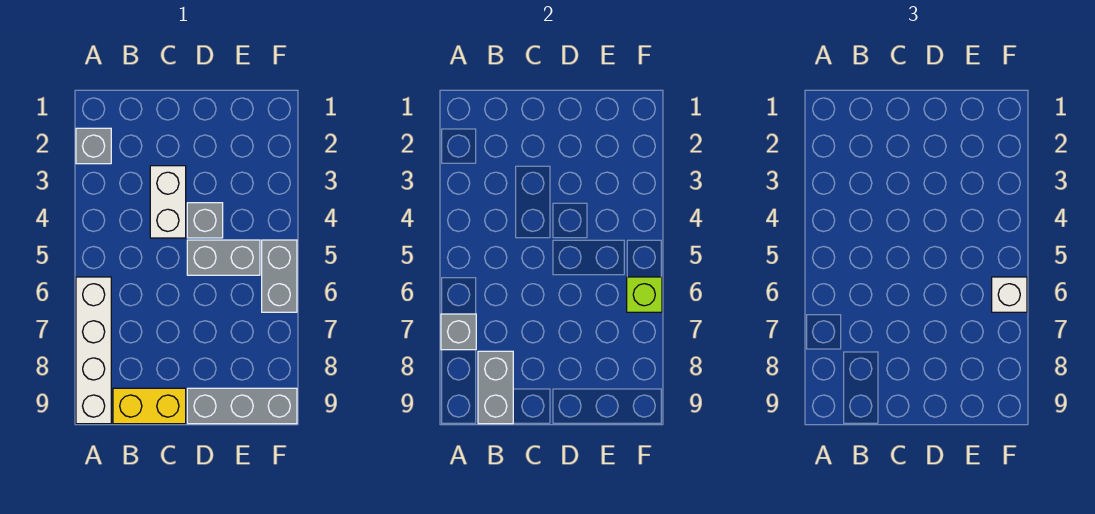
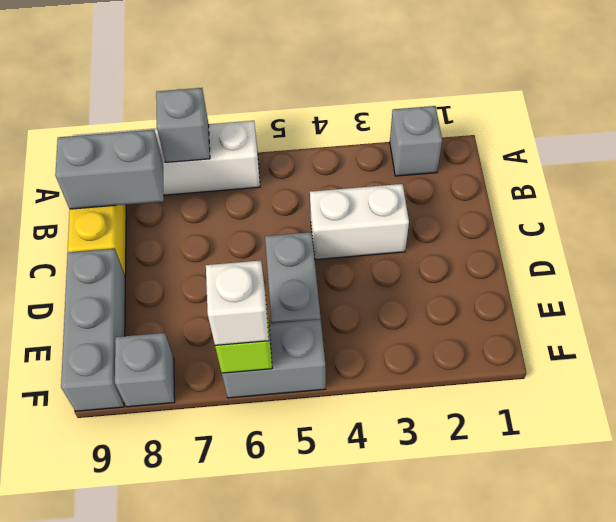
grey brick D4 level 1 -> grey brick F8 level 1

